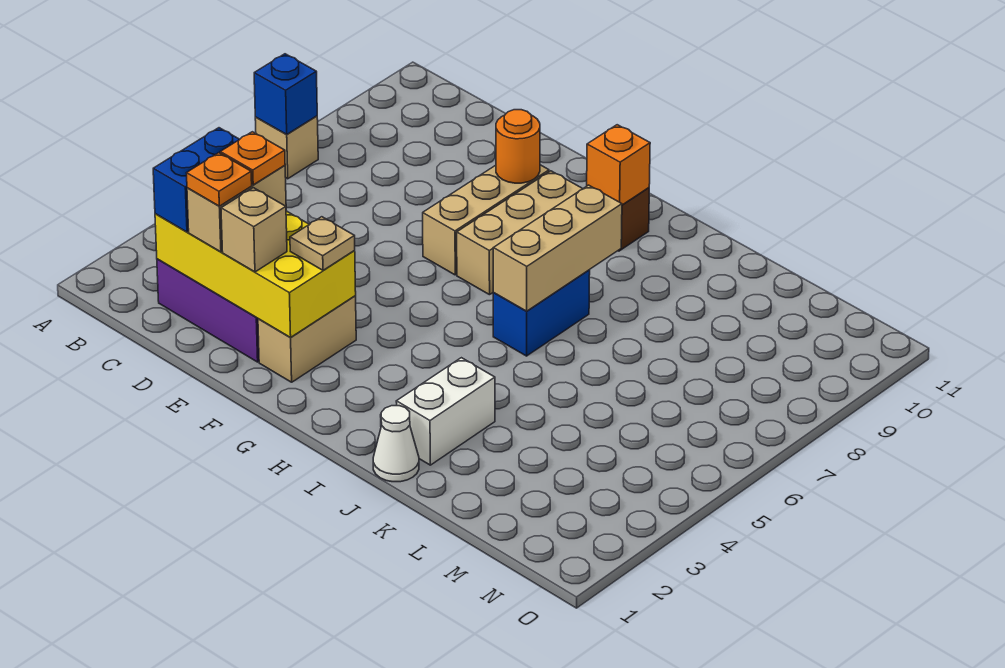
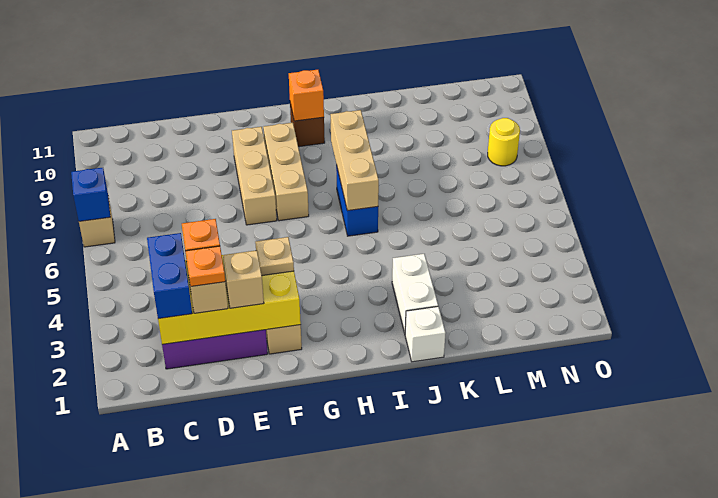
orange round brick F9 level 2 -> none
white cone J1 level 1 -> white brick J1 level 1
none -> yellow round brick N8 level 1

